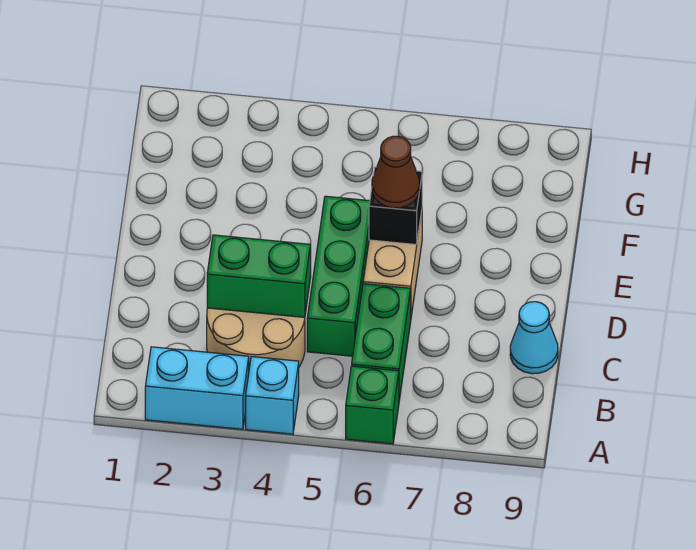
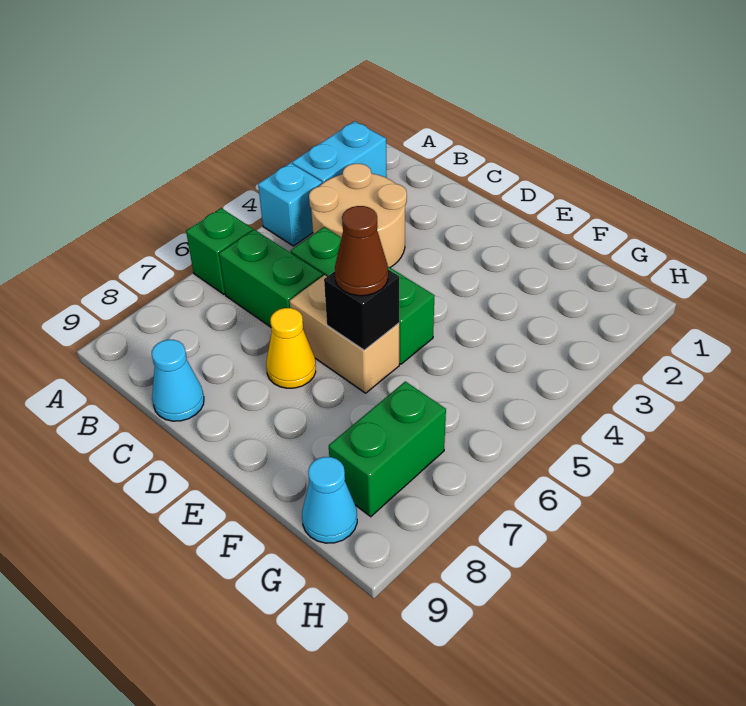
green brick C3:C4 level 2 -> green brick G7:G8 level 1
none -> yellow cone D7 level 1
none -> cyan cone G9 level 1

